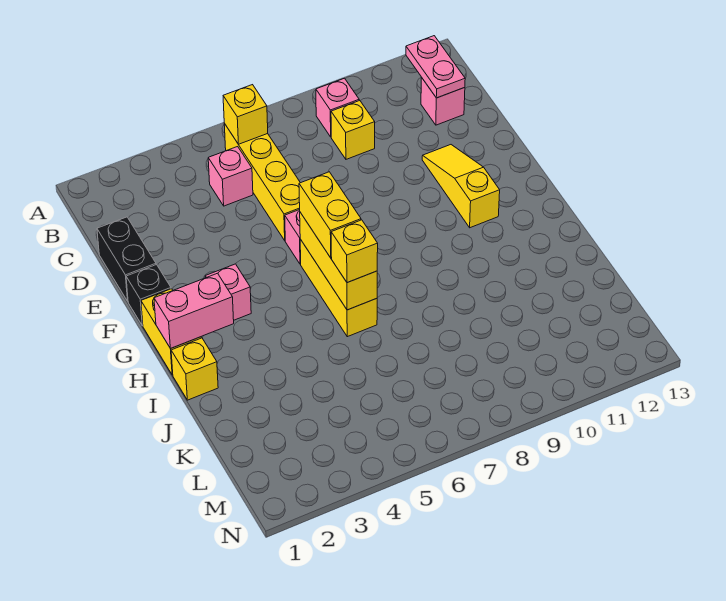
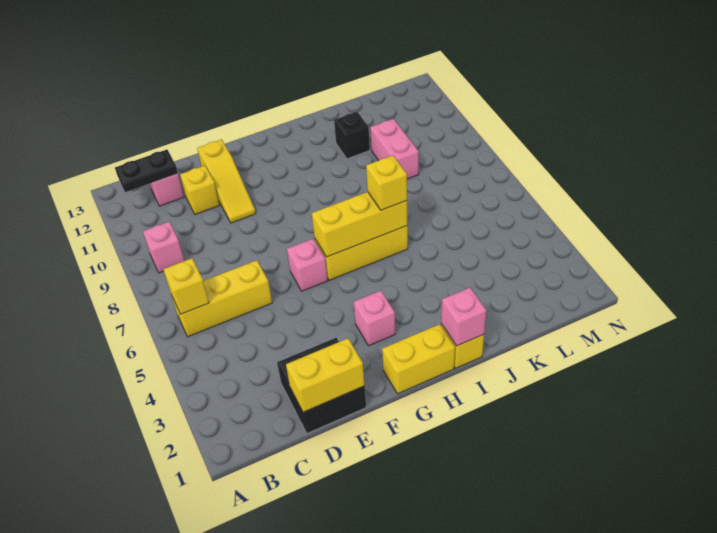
yellow brick B6:E6 level 1 -> yellow brick B6:D6 level 1
pink plate B12:C12 level 2 -> black plate B12:C12 level 2
pink brick C5 level 1 -> pink brick I1 level 2
yellow brick C9 level 1 -> yellow brick D11 level 1
black brick D1:E1 level 1 -> black brick D1:E2 level 1
yellow slope E11:G11 level 1 top G -> yellow slope E10:E12 level 1 top 12
black brick F1 level 1 -> black brick J11 level 1
yellow brick G6:H6 level 3 -> yellow brick D1:E1 level 2
pink brick H1:H2 level 2 -> pink brick K9:K10 level 1

